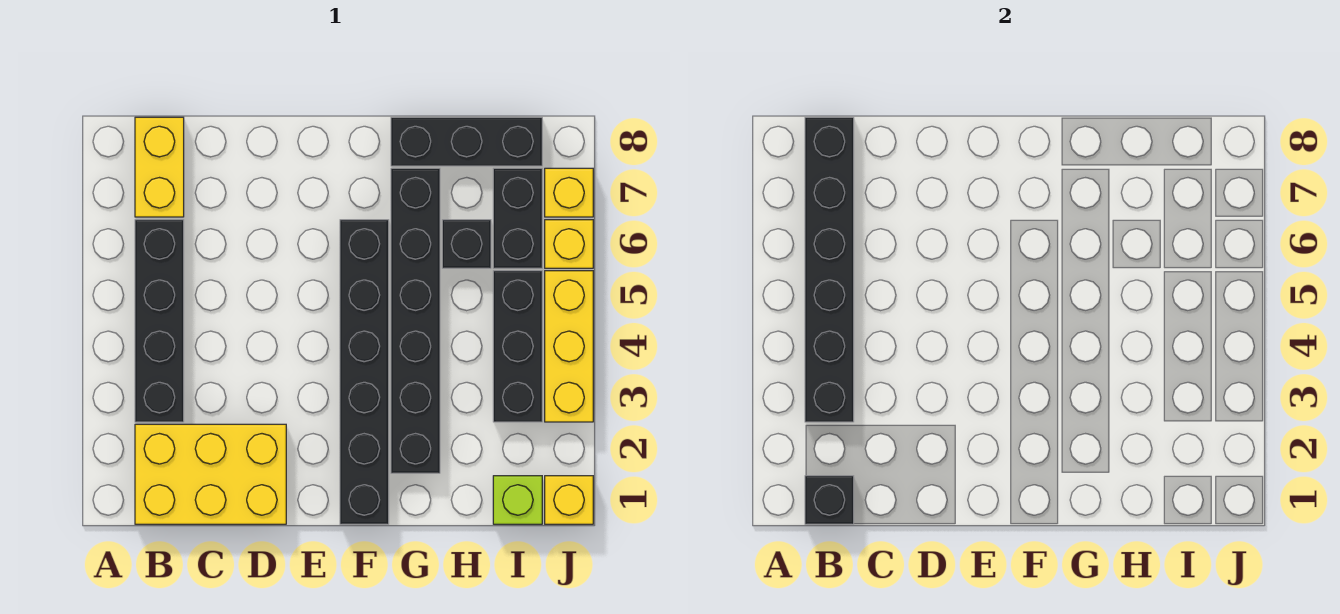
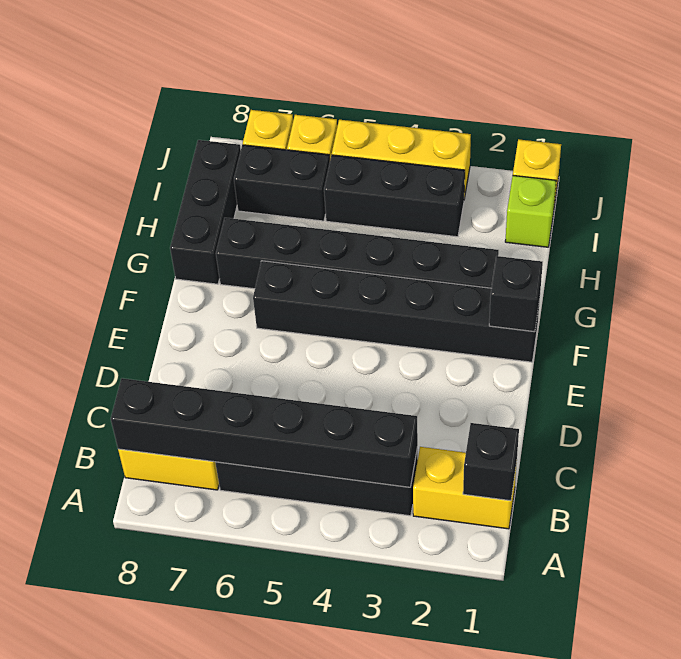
yellow brick B1:D2 level 1 -> yellow brick B1:B2 level 1
black brick H6 level 1 -> black brick F1 level 2

